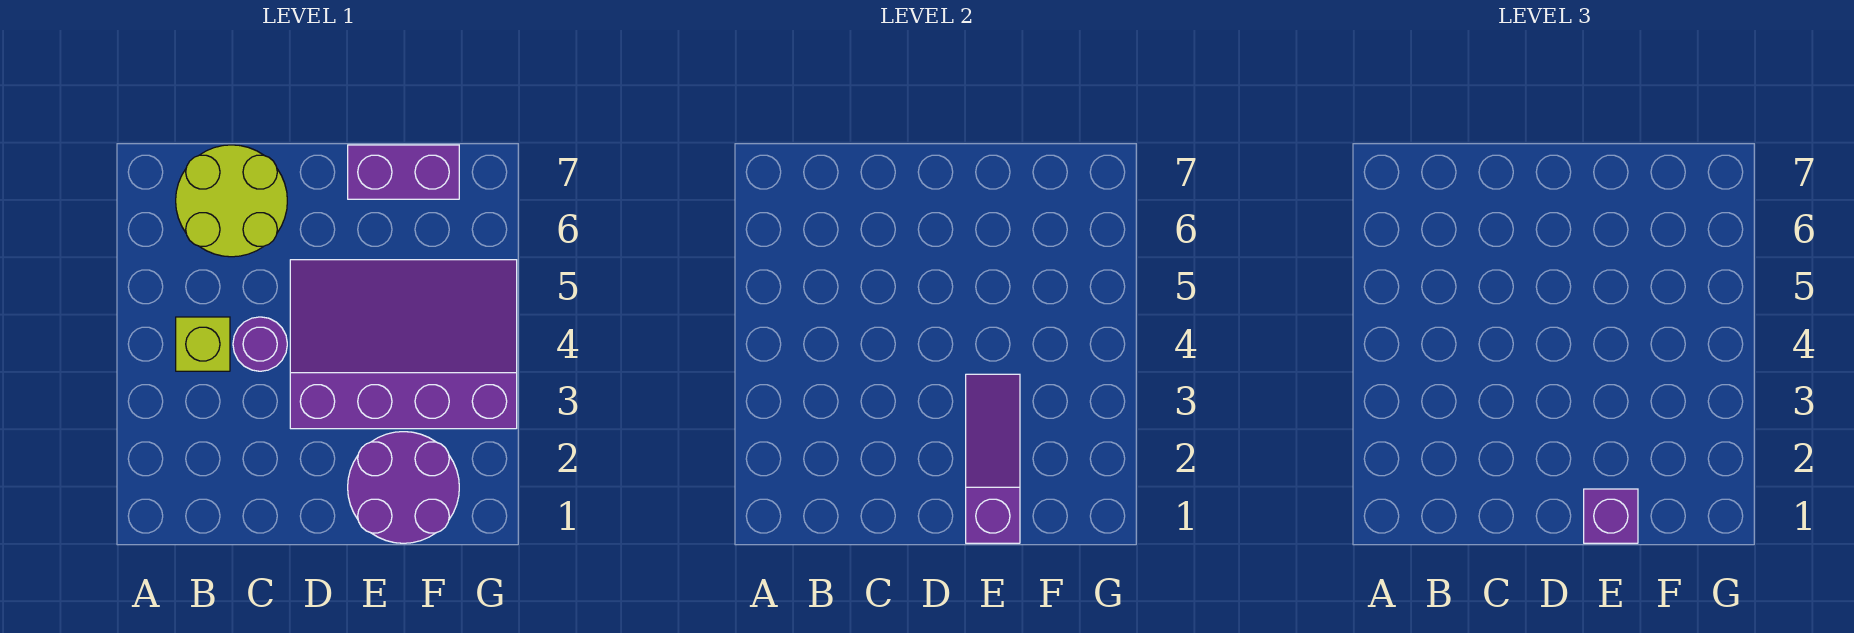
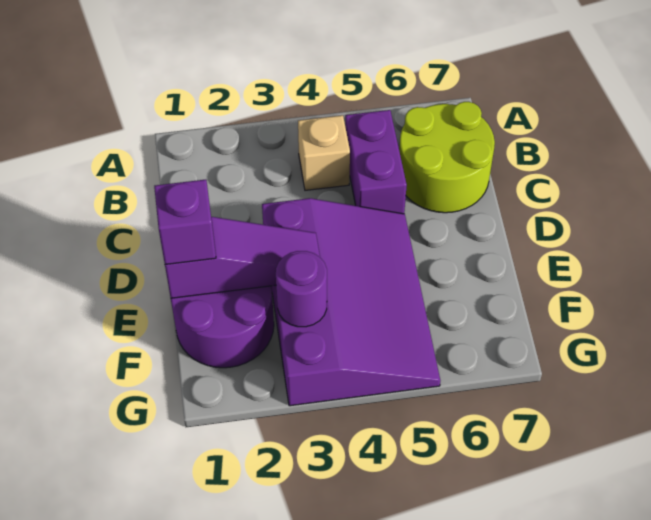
lime brick B4 level 1 -> tan brick B4 level 1
purple round brick C4 level 1 -> purple round brick F3 level 2
purple brick E7:F7 level 1 -> purple brick B5:C5 level 1

